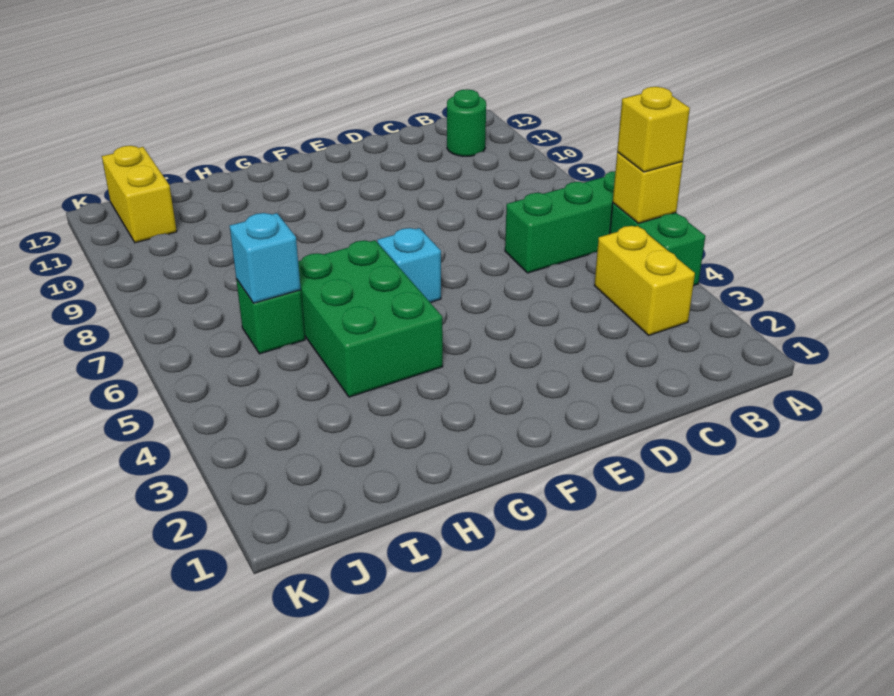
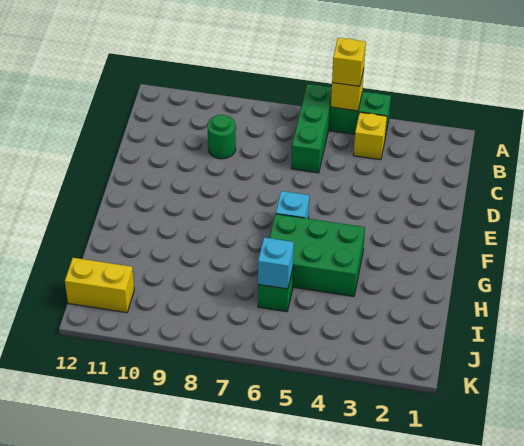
yellow brick B3:B4 level 1 -> yellow brick B4 level 1
green round brick B11 level 1 -> green round brick C9 level 1

